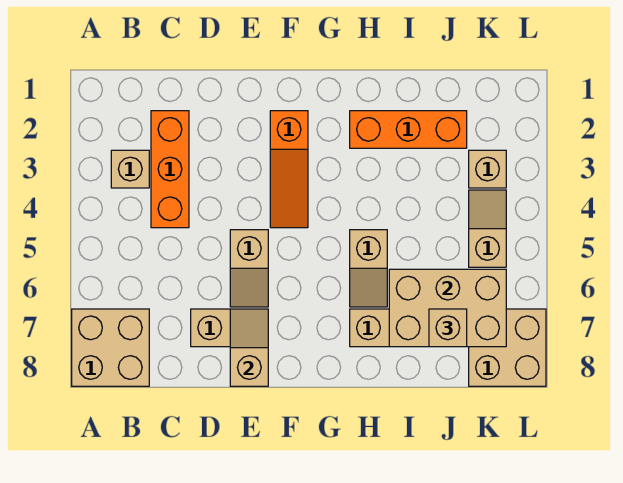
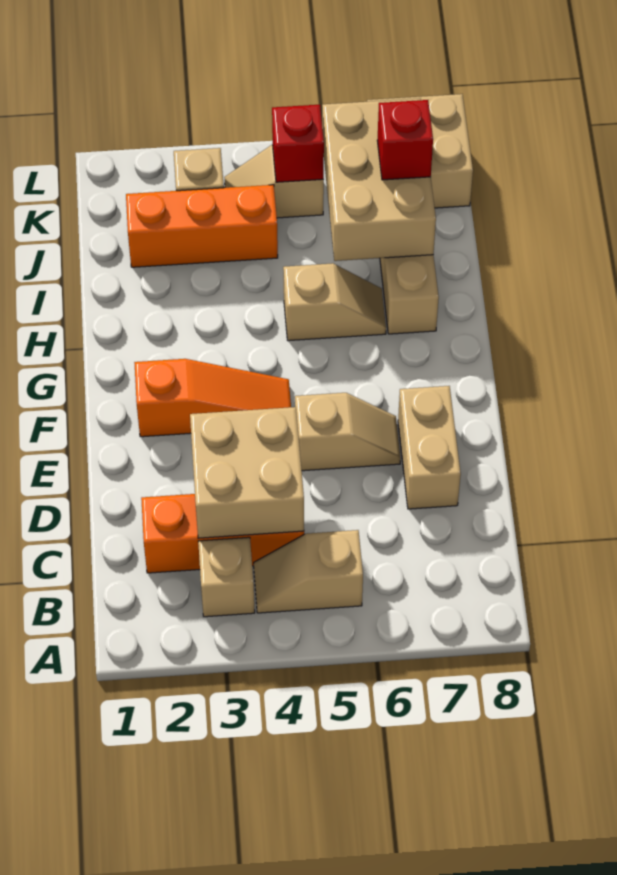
tan brick A7:B8 level 1 -> tan brick C3:D4 level 2
tan slope E7:E8 level 2 top 8 -> tan slope B4:B5 level 1 top 5
orange brick H2:J2 level 1 -> orange brick J2:J4 level 1
tan brick J7 level 3 -> red brick J7 level 3
none -> red brick K5 level 2

